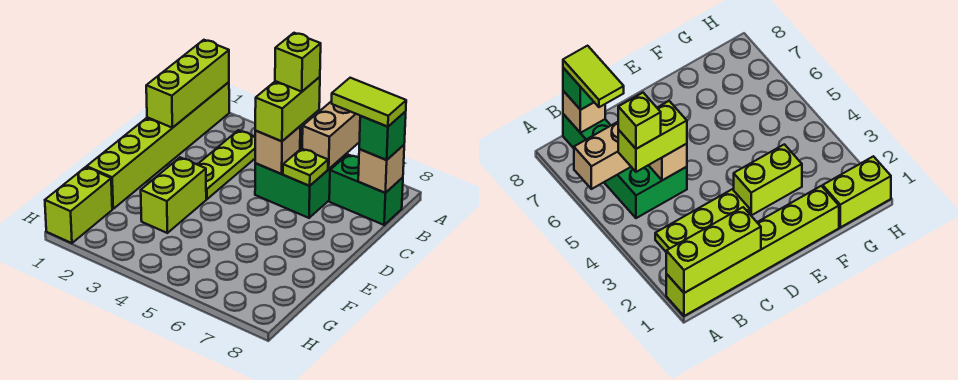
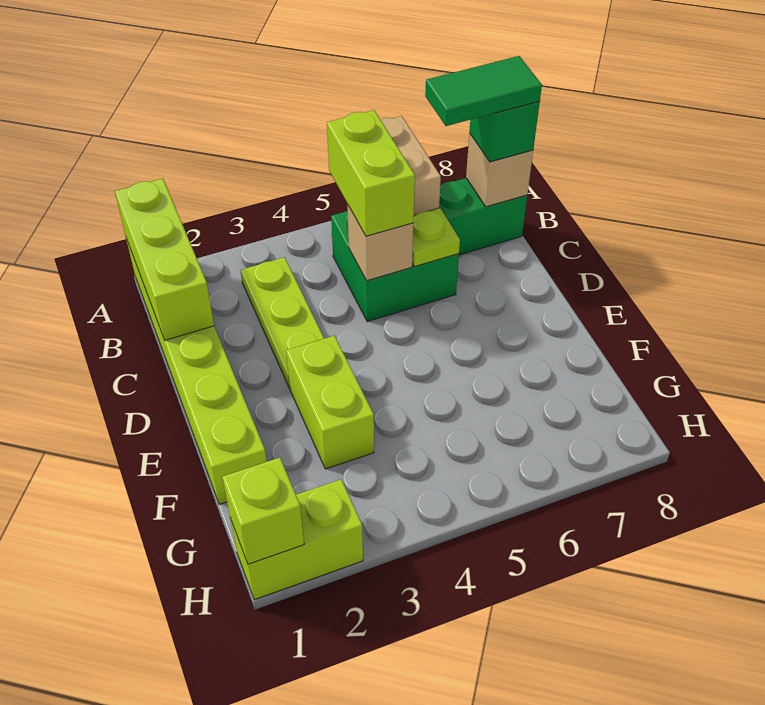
lime brick B5 level 4 -> lime brick H1 level 2
lime tile B7:B8 level 4 -> green tile B7:B8 level 4
lime brick G1:H1 level 1 -> lime brick H1:H2 level 1

